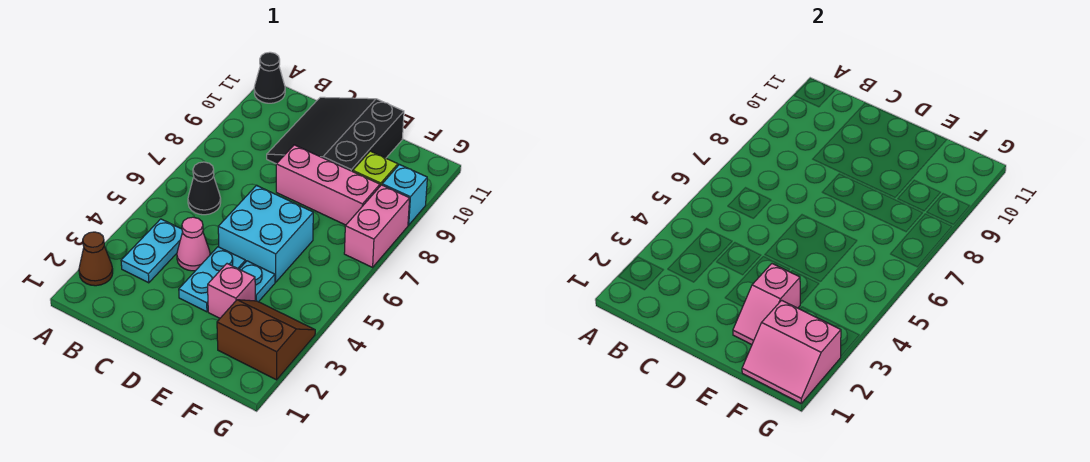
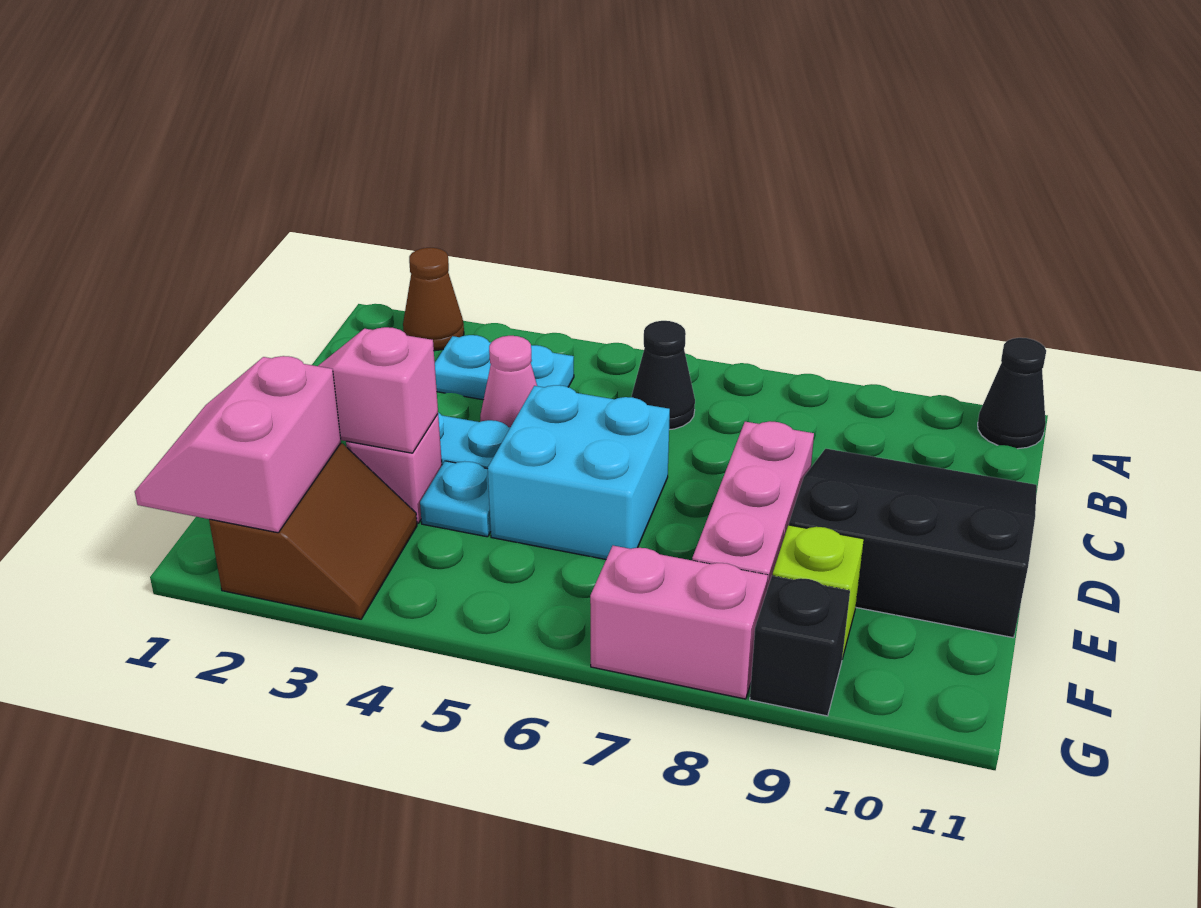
cyan brick G9 level 1 -> black brick G9 level 1

